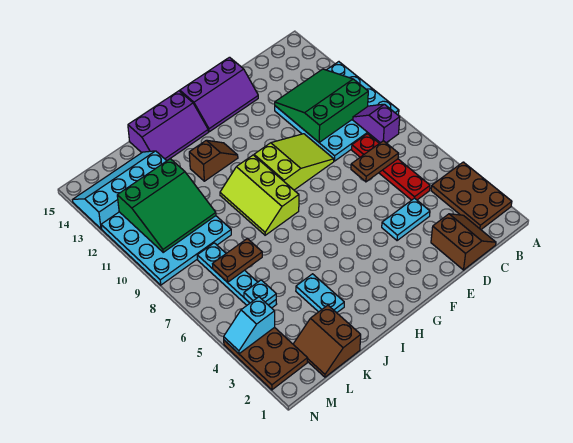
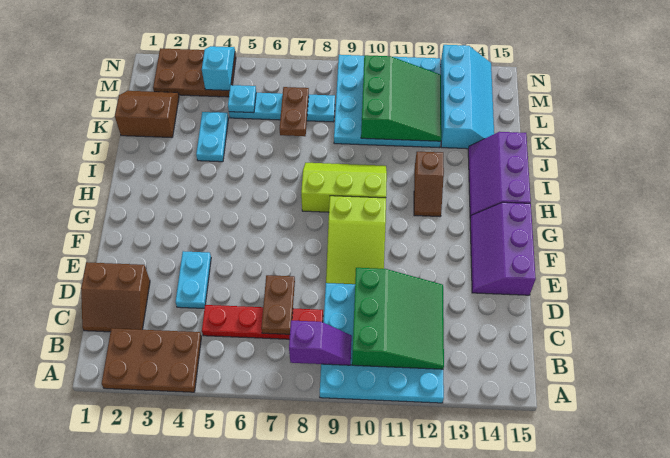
cyan plate J3:J4 level 1 -> cyan plate J4:K4 level 1
green slope K10:M12 level 2 top 12 -> green slope K10:M12 level 2 top 10

